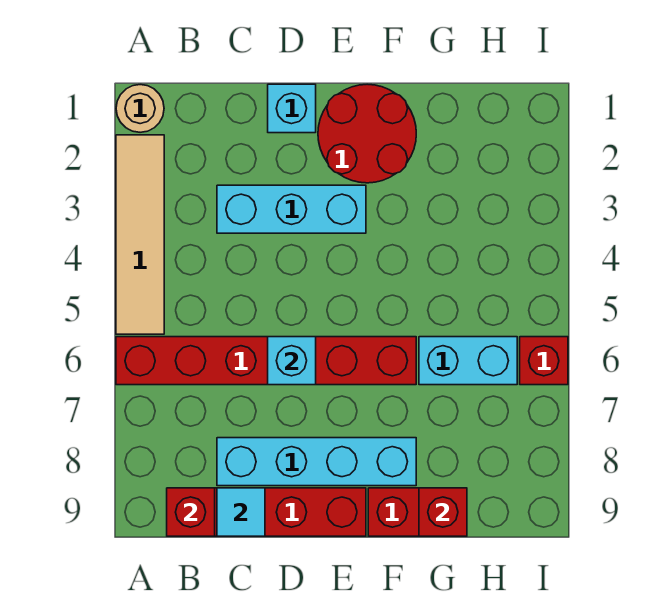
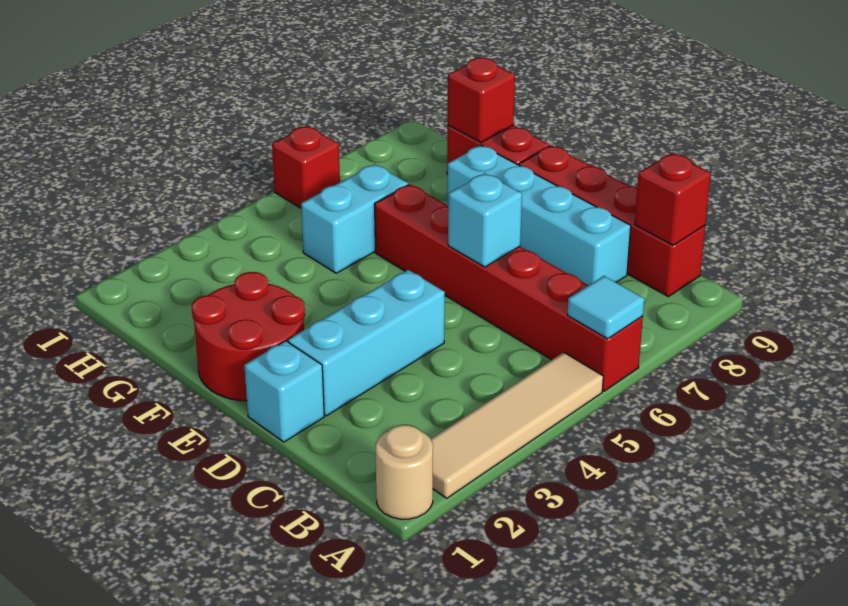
cyan brick C3:E3 level 1 -> cyan brick D2:D4 level 1
cyan tile C9 level 2 -> cyan tile A6 level 2
cyan brick G6:H6 level 1 -> cyan brick G5:G6 level 1

